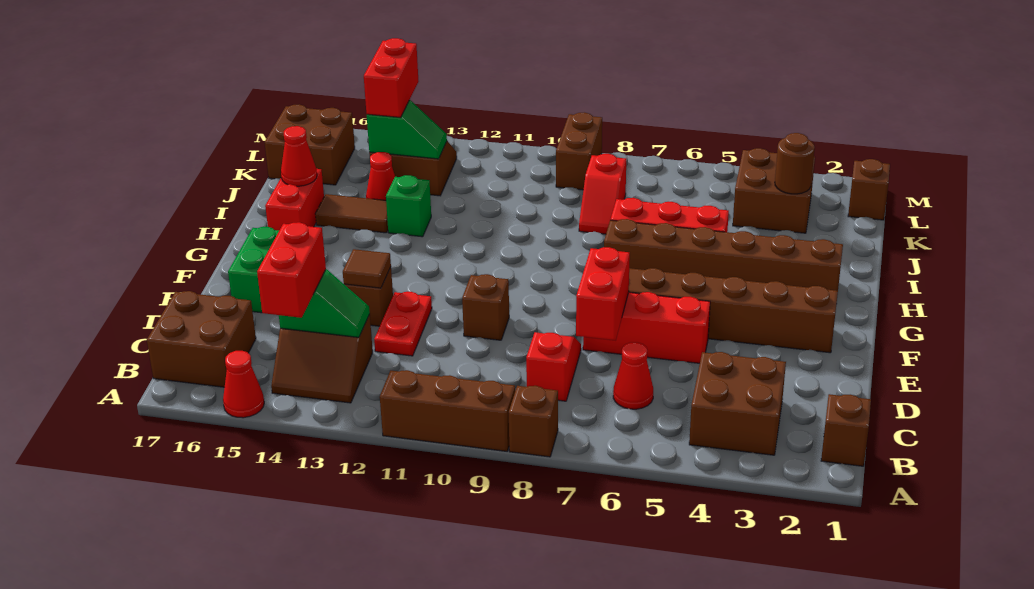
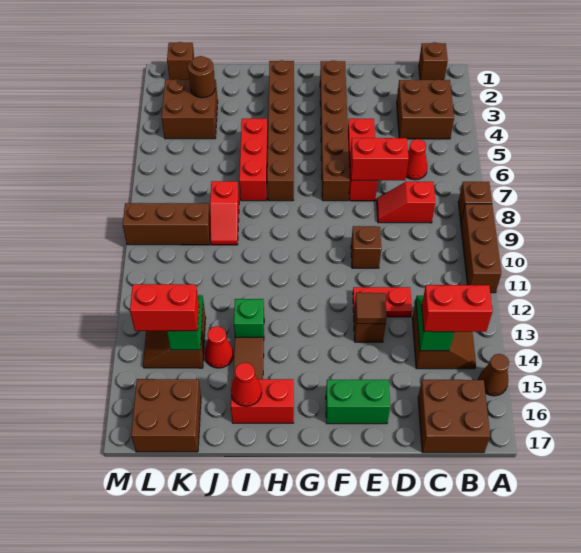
red cone A15 level 1 -> brown cone A15 level 1
red slope J8:K8 level 1 top K -> red slope J8:J9 level 1 top 8
brown brick L9:M9 level 1 -> brown brick K9:M9 level 1

